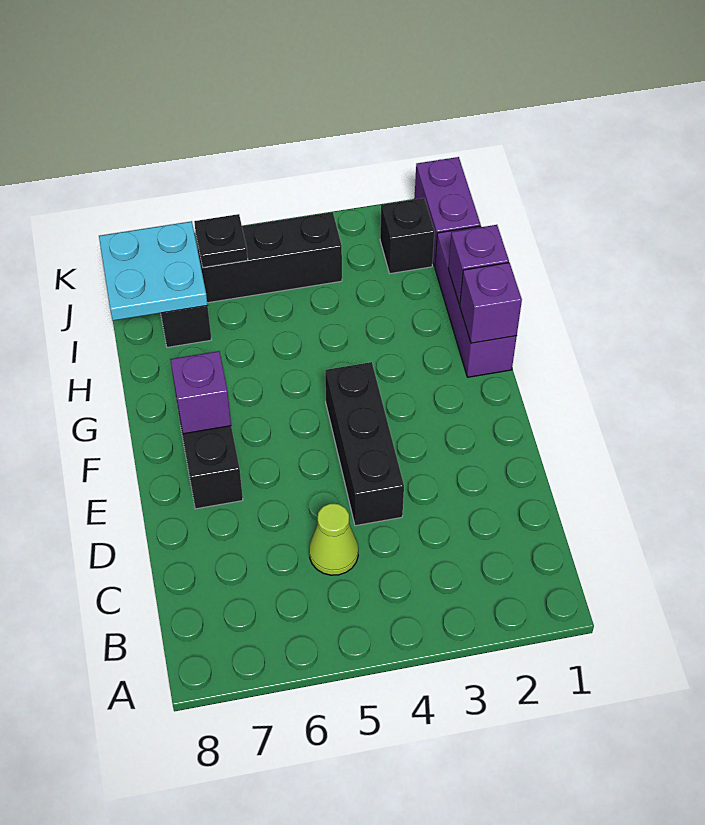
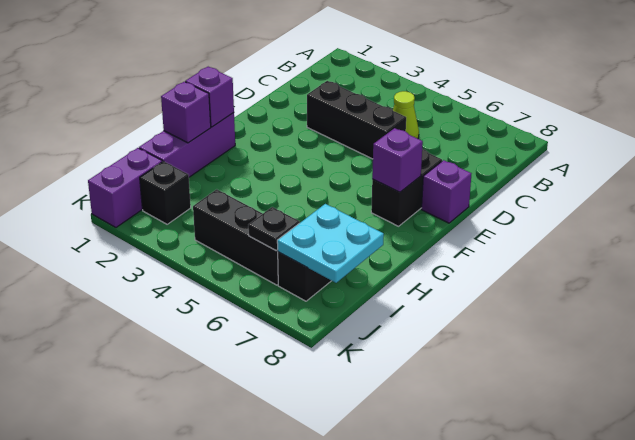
black brick D4:F4 level 1 -> black brick D3:D5 level 1
none -> purple brick E8 level 1

